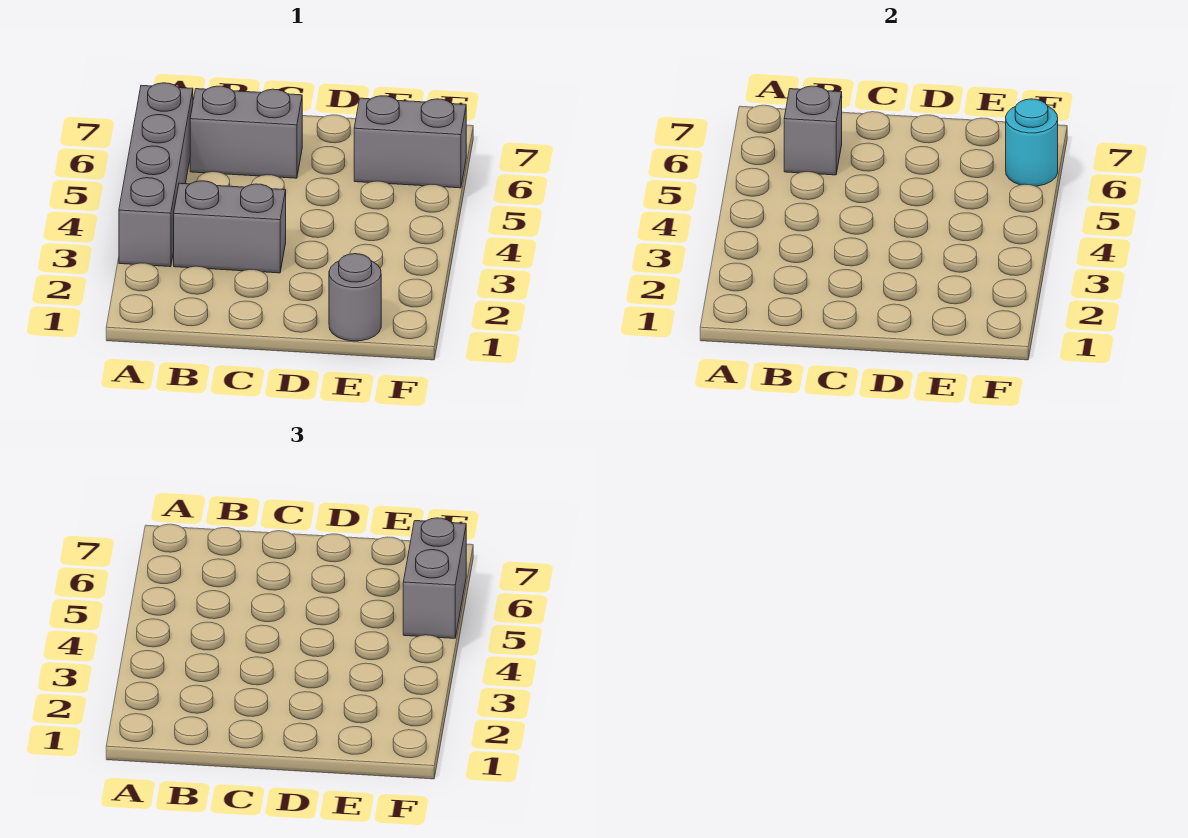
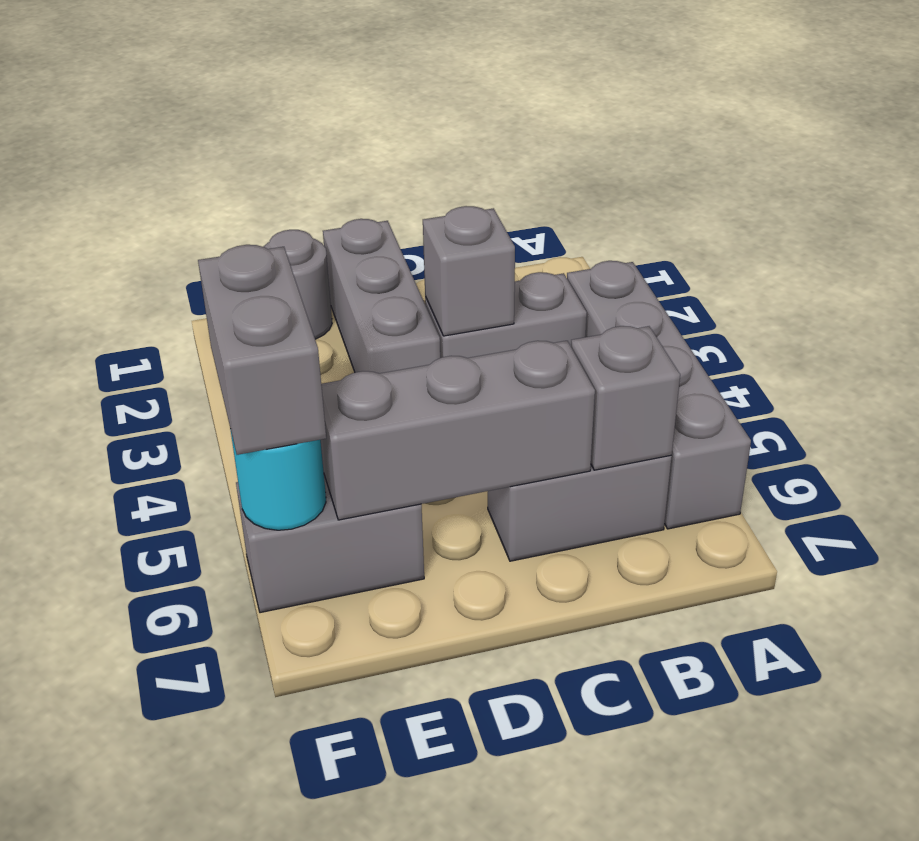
none -> grey brick C3 level 2
none -> grey brick C6:E6 level 2
none -> grey brick D1:D3 level 1

